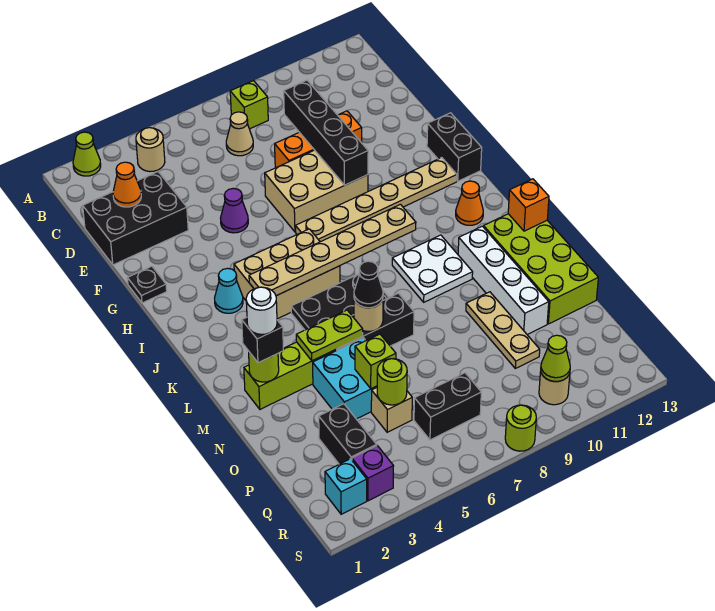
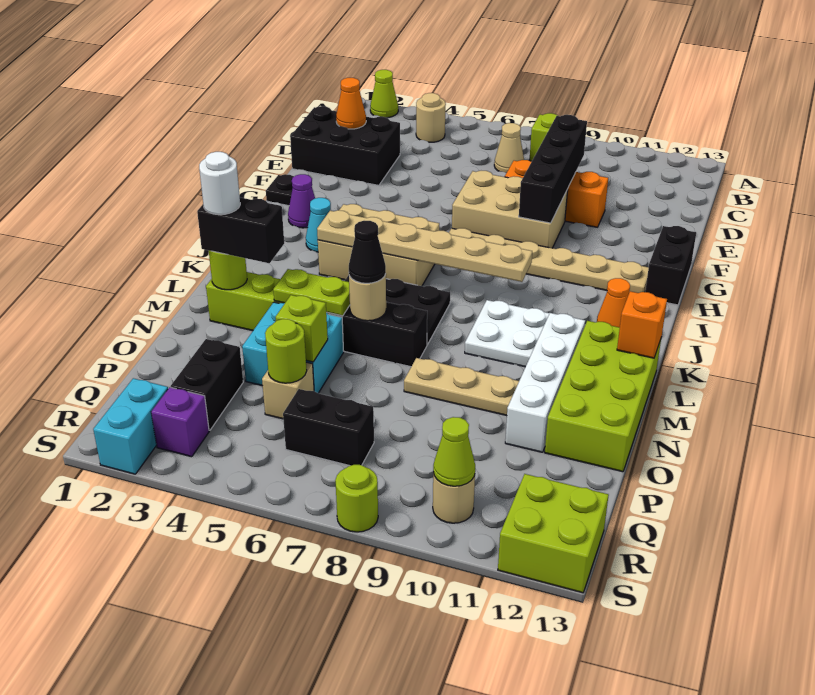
purple cone F5 level 1 -> purple cone H2 level 1
black brick M2 level 3 -> black brick M2:M3 level 3
tan plate N10:P10 level 1 -> tan plate N8:N10 level 1
cyan brick R2 level 1 -> cyan brick R2:S2 level 1
none -> lime brick R12:S13 level 1

